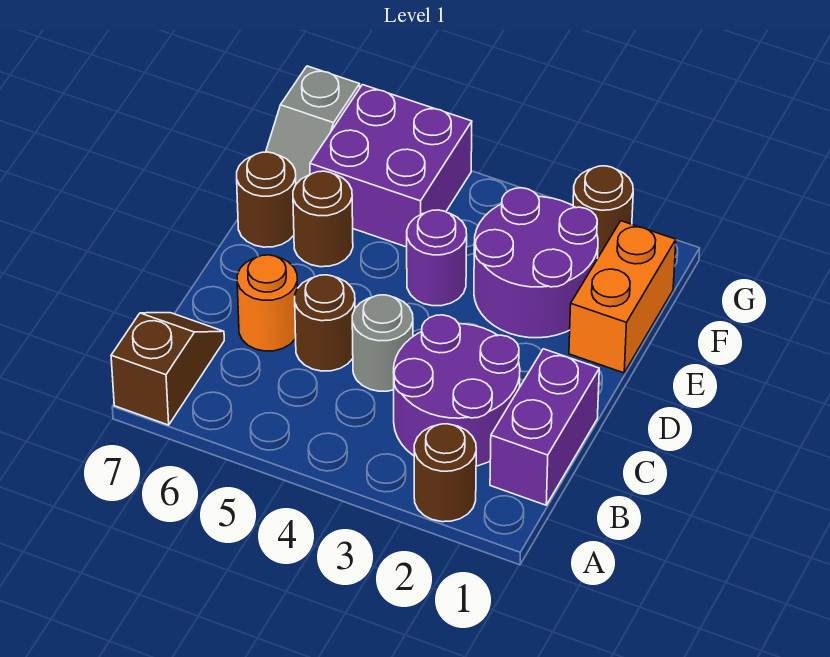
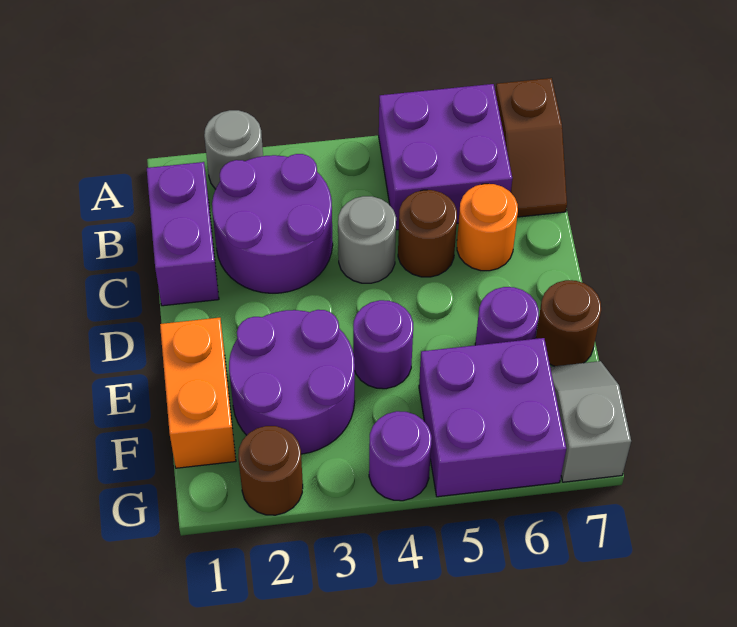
brown round brick A2 level 1 -> grey round brick A2 level 1
none -> purple brick A5:B6 level 1
brown round brick E6 level 1 -> purple round brick E6 level 1
none -> purple round brick G4 level 1

